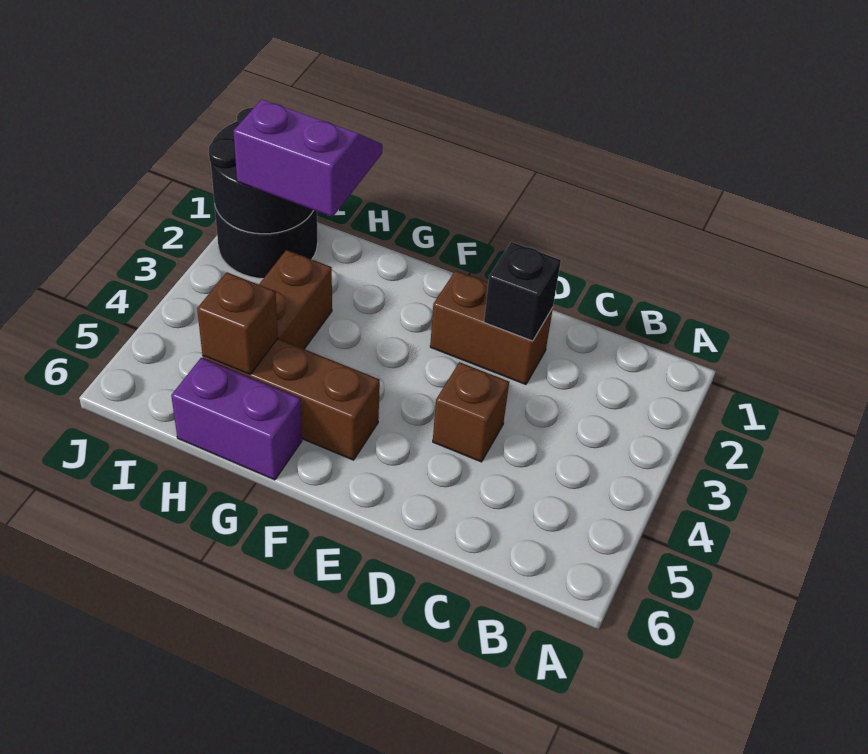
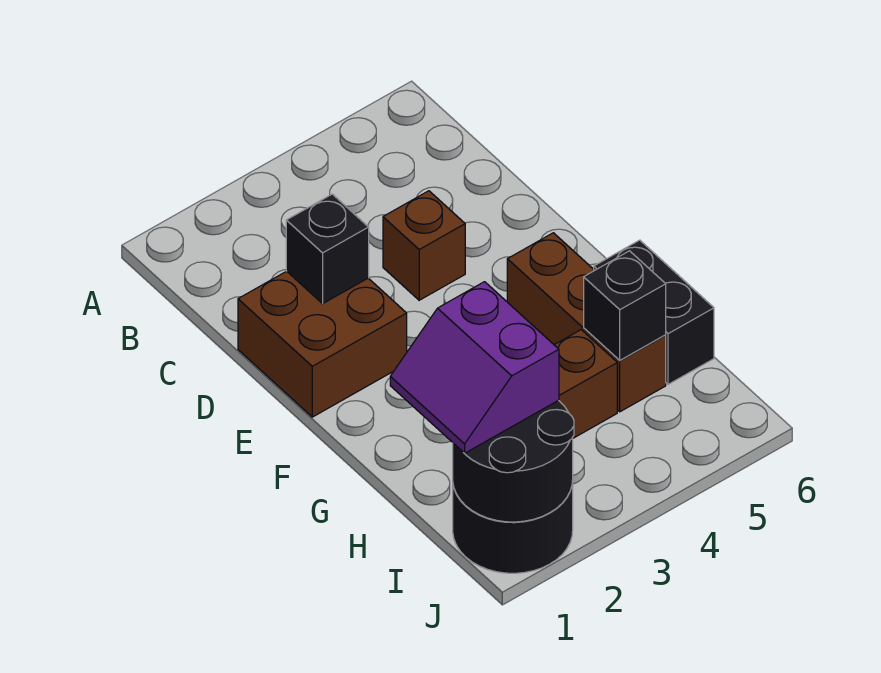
brown brick D2:E2 level 1 -> brown brick D1:E2 level 1
purple brick G6:H6 level 1 -> black brick G6:H6 level 1
brown brick H5 level 2 -> black brick H5 level 2

